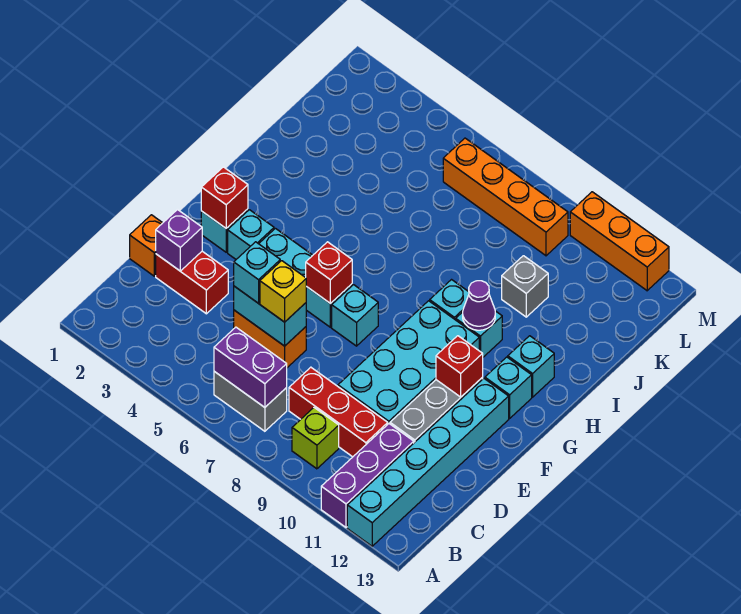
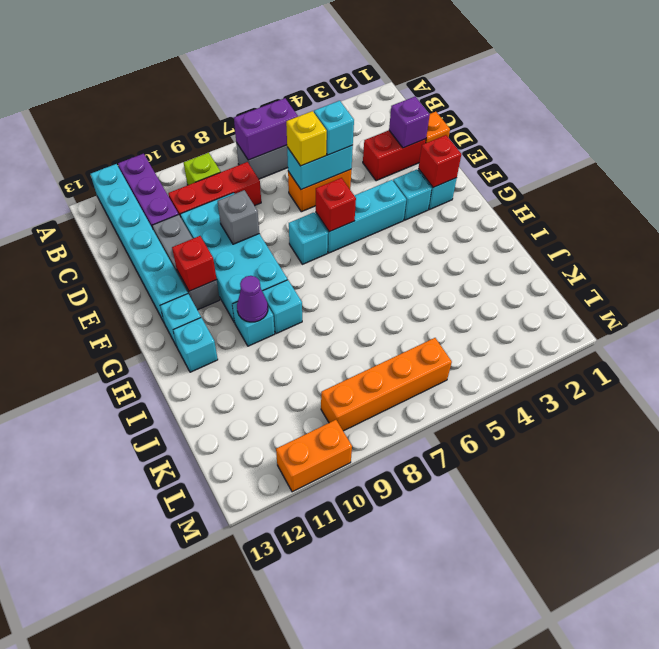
grey brick J10 level 1 -> grey brick E9 level 2
orange brick M10:M12 level 1 -> orange brick M10:M11 level 1

